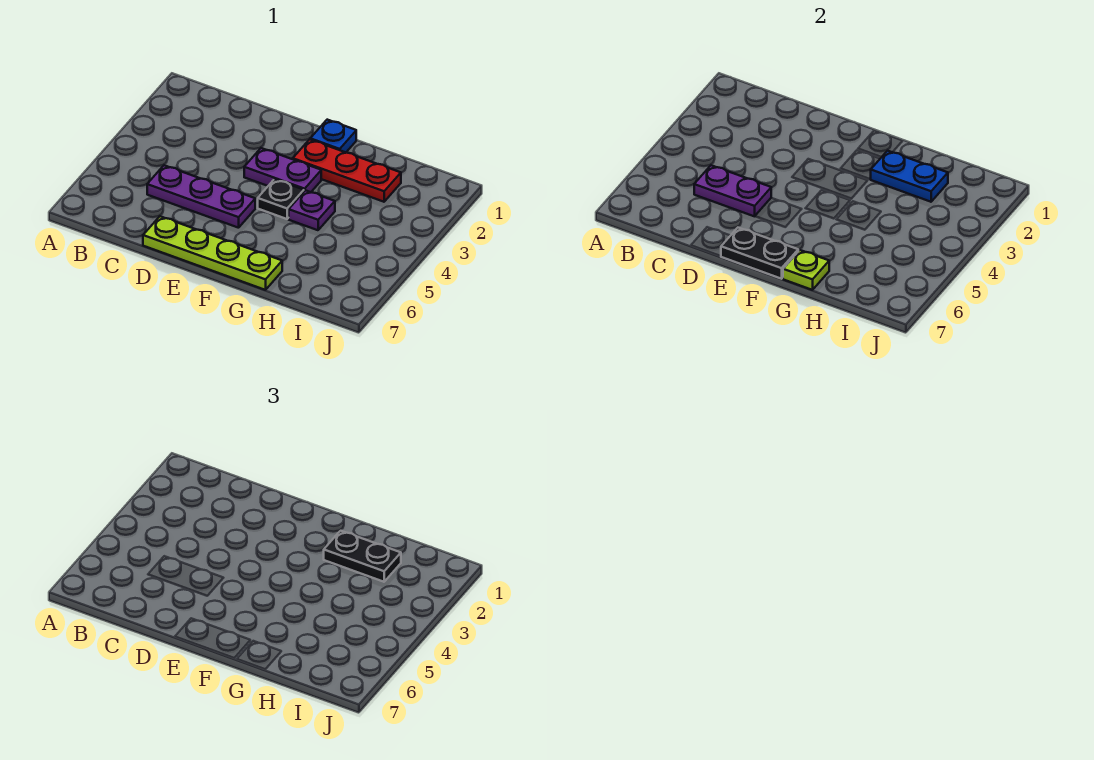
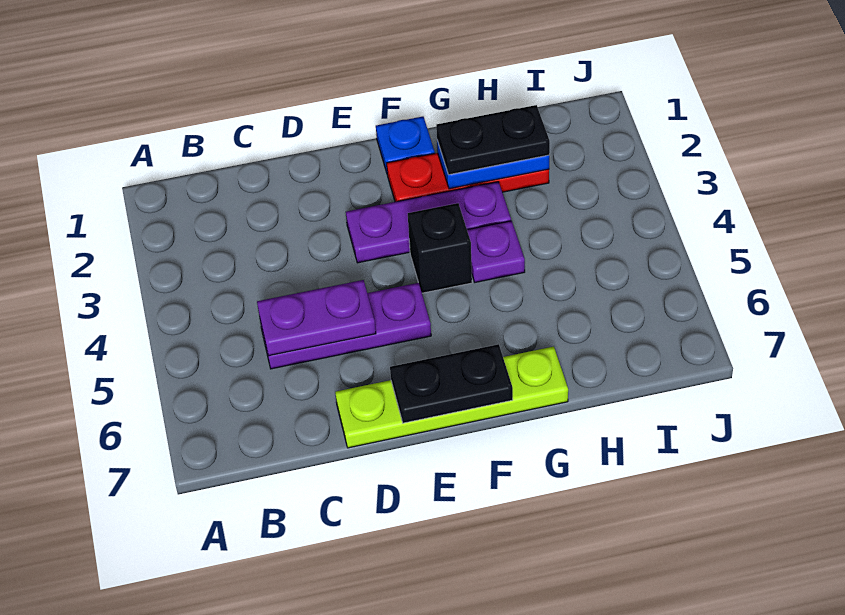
purple plate E3:F3 level 1 -> purple plate E3:G3 level 1
black plate F4 level 1 -> black brick F4 level 1
lime plate G7 level 2 -> none

